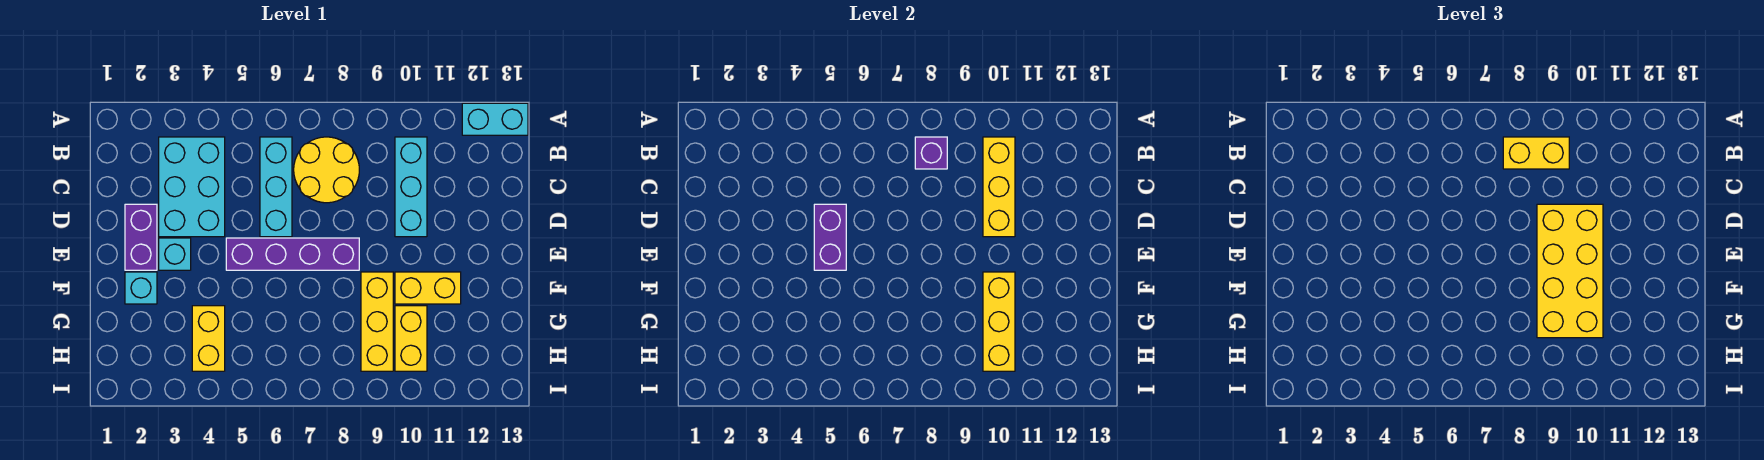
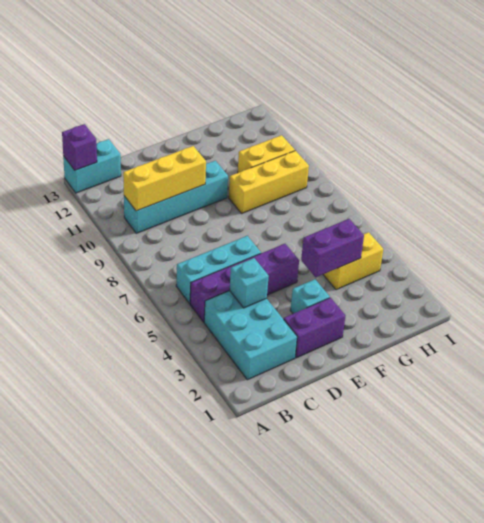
cyan brick A12:A13 level 1 -> cyan brick A13:B13 level 1
cyan brick B3:D4 level 1 -> cyan brick B2:C4 level 1
yellow round brick B7:C8 level 1 -> none
purple brick B8 level 2 -> purple brick A13 level 2
yellow brick B8:B9 level 3 -> none
cyan brick B10:D10 level 1 -> cyan brick B10:E10 level 1
purple brick D5:E5 level 2 -> purple brick F4:G4 level 2
yellow brick D9:G10 level 3 -> none
purple brick E5:E8 level 1 -> purple brick B5:E5 level 1
cyan brick F2 level 1 -> cyan brick C4 level 2
yellow brick F10:F11 level 1 -> none
yellow brick F10:H10 level 2 -> none

